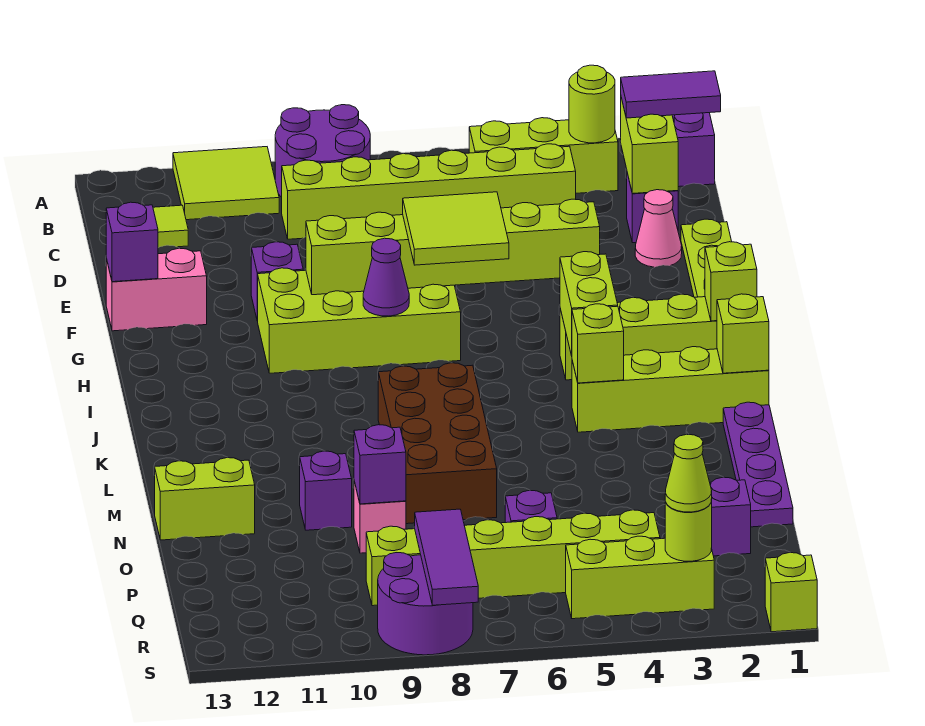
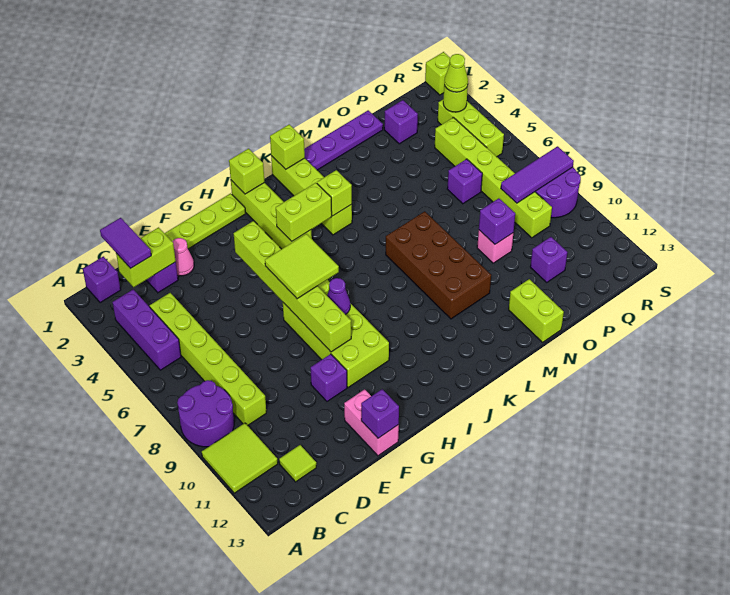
lime brick B3:B5 level 1 -> purple brick B3:B5 level 1
lime round brick B3 level 2 -> none
brown brick K7:N8 level 1 -> brown brick L7:M10 level 1
purple brick N10 level 1 -> purple brick P11 level 1

